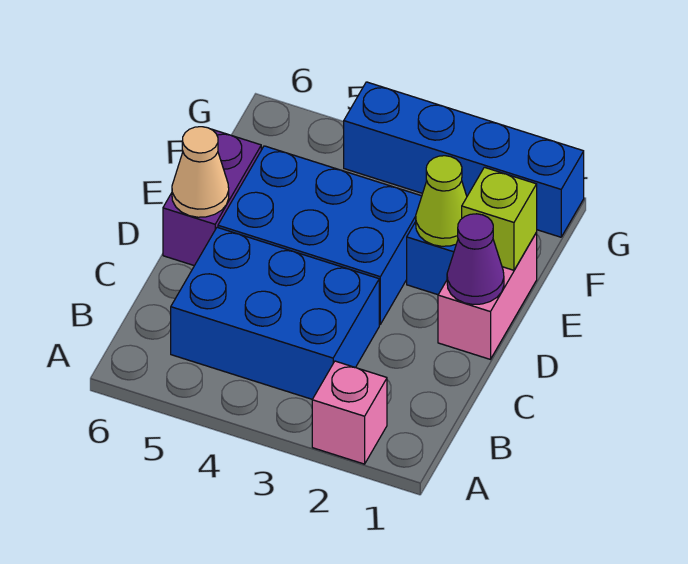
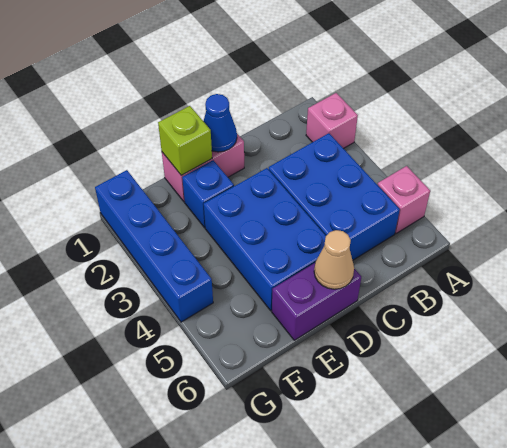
none -> pink brick A5 level 1
purple cone D1 level 2 -> blue cone D1 level 2
lime cone E2 level 2 -> none

